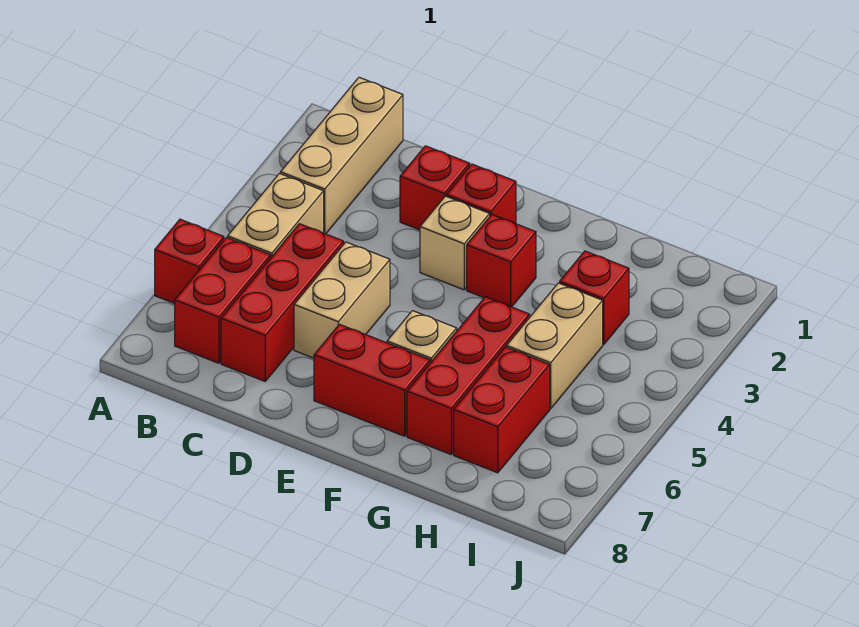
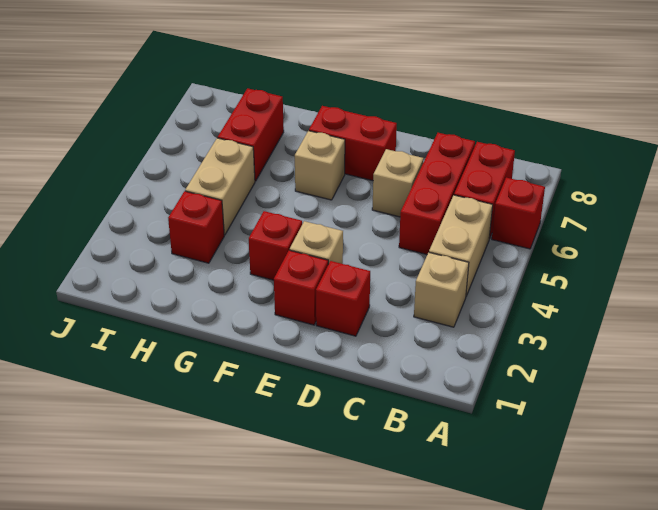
tan brick B1:B3 level 1 -> tan brick B3 level 1
tan brick D5:D6 level 1 -> tan brick D6 level 1
red brick G5:G7 level 1 -> none

